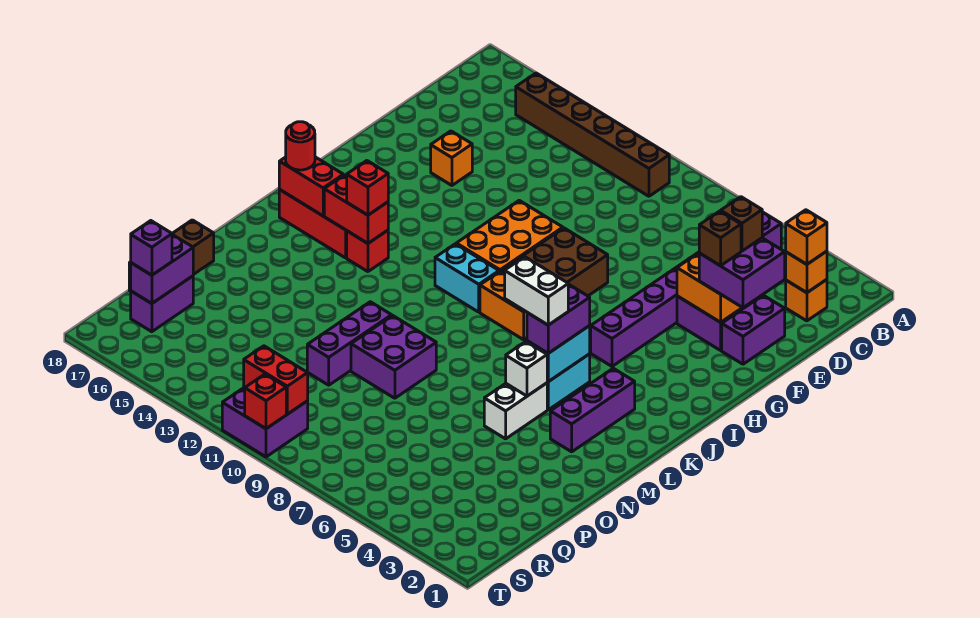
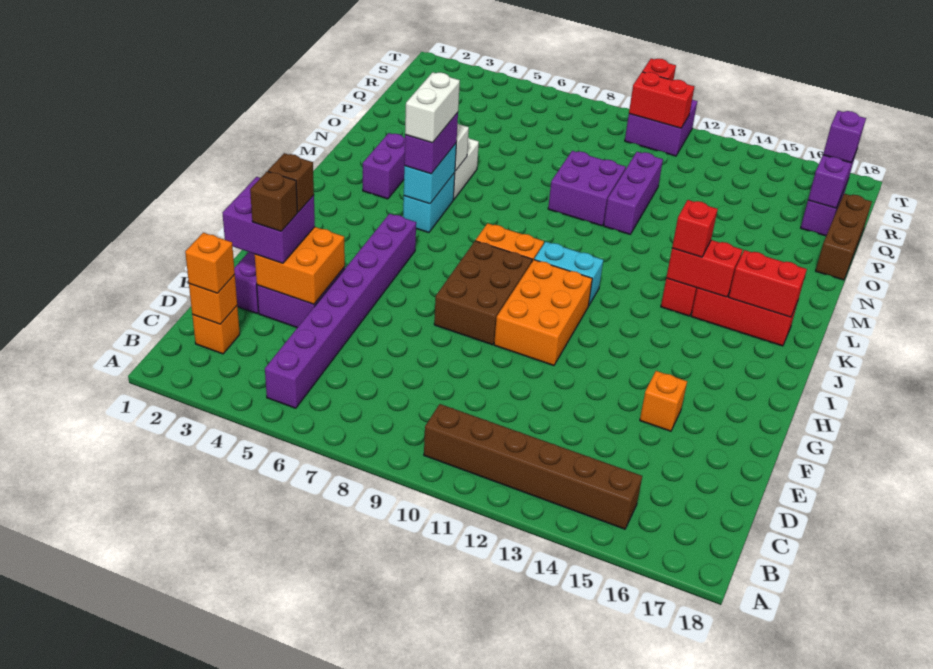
purple brick K3:M3 level 1 -> purple brick L3:M3 level 1
red round brick K17 level 3 -> none
white brick L5:L6 level 4 -> white brick K5:L5 level 4

